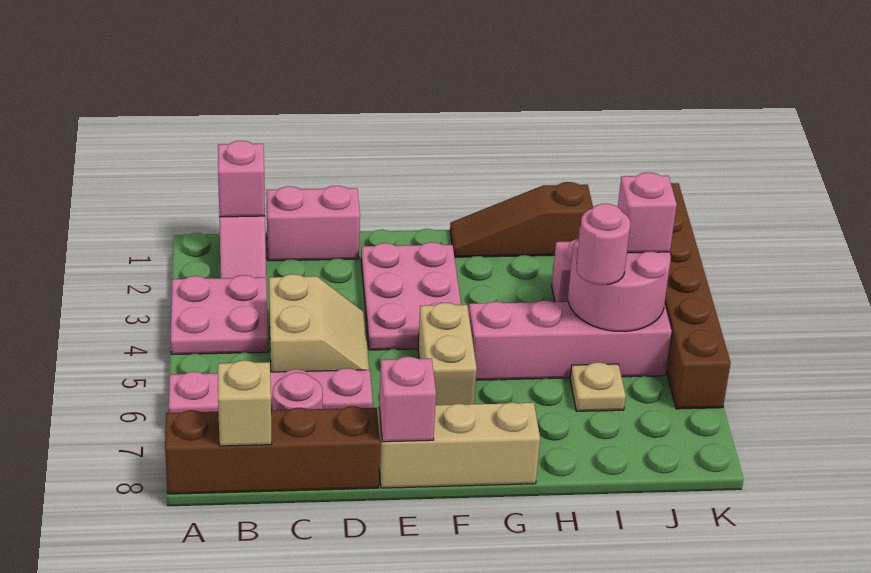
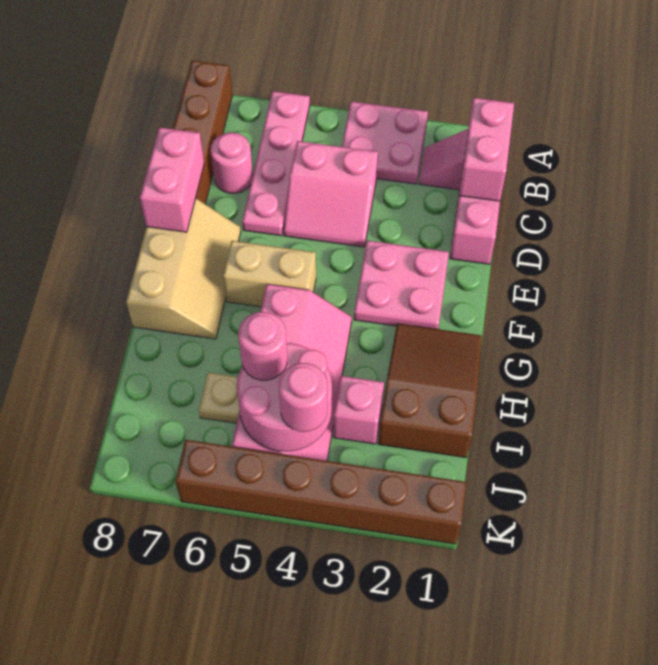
pink brick B1 level 2 -> pink brick B1:C1 level 2
tan brick B8 level 2 -> none
tan slope C4:D5 level 1 top C -> pink slope C4:D5 level 1 top C
pink plate E2:F4 level 1 -> pink plate E2:F3 level 1
pink brick E8 level 2 -> pink brick D8:E8 level 2
brown slope G1:I1 level 1 top I -> brown slope G1:I2 level 1 top I
pink brick J4 level 3 -> pink round brick J4 level 3

